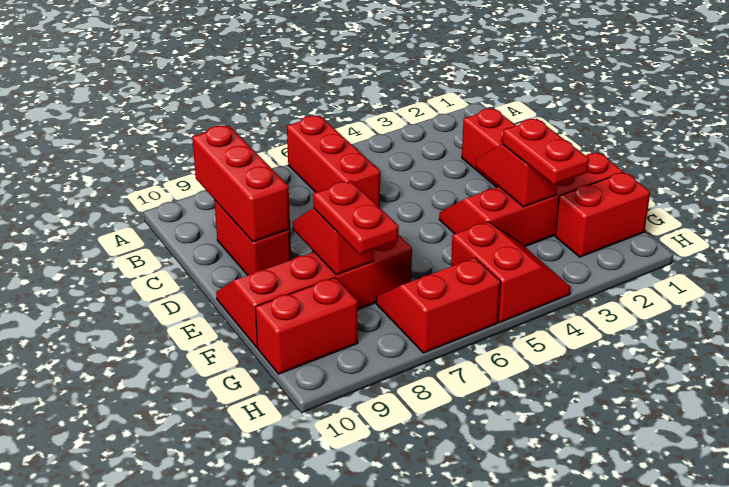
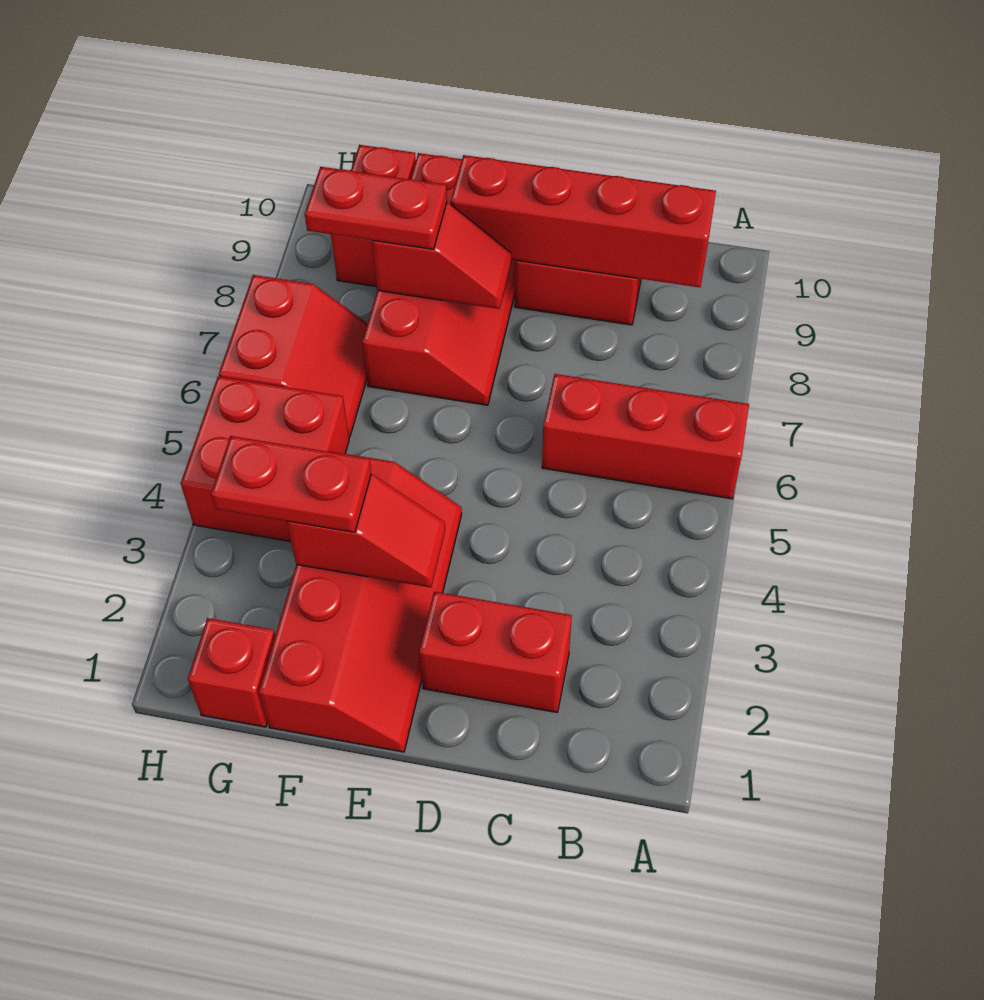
red brick B9:D9 level 2 -> red brick B9:E9 level 2
red brick G1:G2 level 1 -> red brick G1 level 1
red slope G4:H5 level 1 top 5 -> red brick G4:H5 level 1

